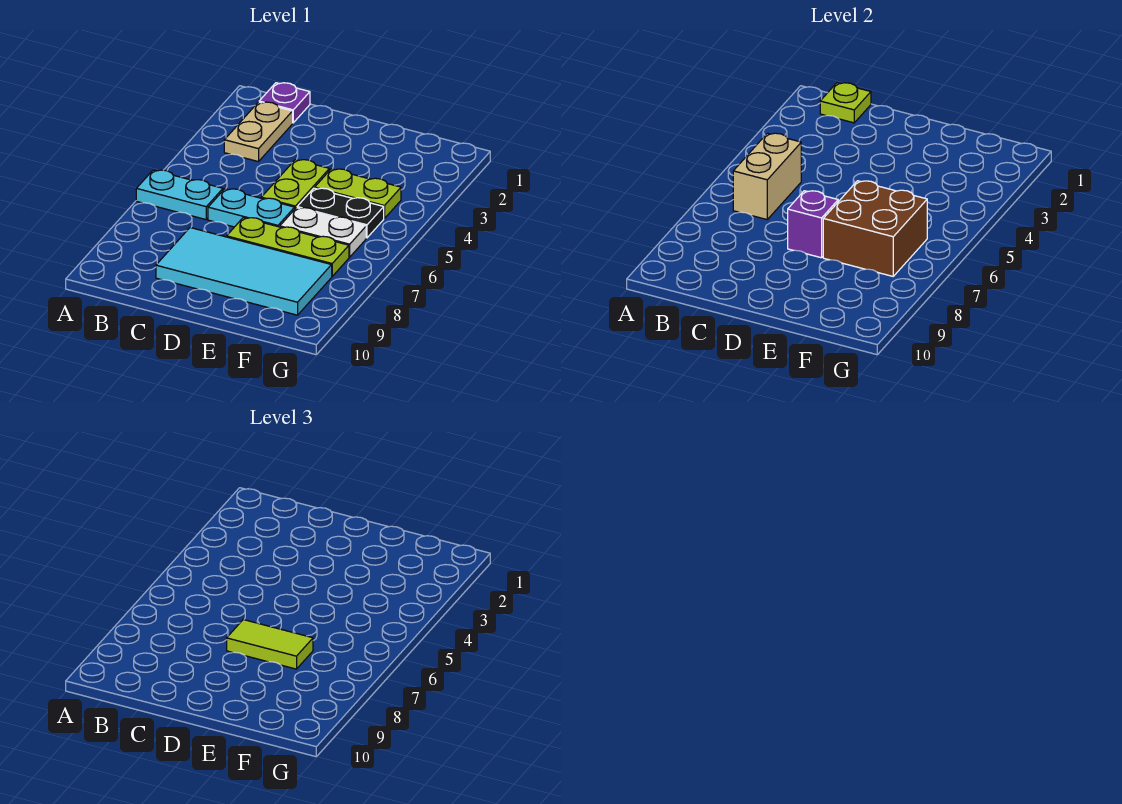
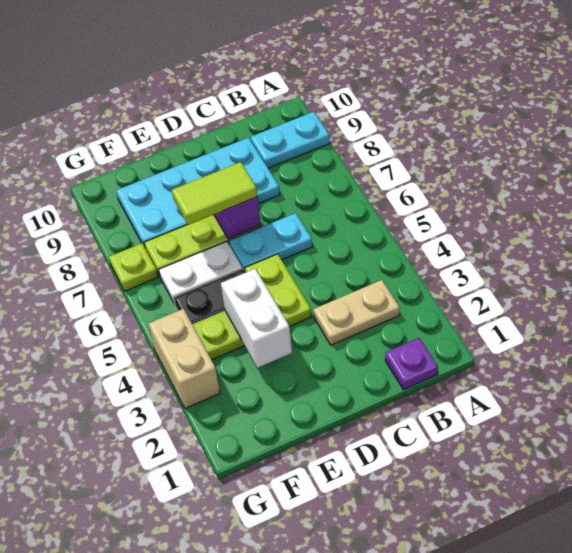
cyan plate A6:B6 level 1 -> cyan plate A9:B9 level 1
lime plate B1 level 2 -> lime plate G7 level 1
tan plate B2:B3 level 1 -> tan plate B3:C3 level 1
tan brick B5:B6 level 2 -> tan brick G3:G4 level 1
cyan tile C8:F9 level 1 -> cyan plate C8:F9 level 1
none -> white brick E3:E4 level 2
brown brick E6:F7 level 2 -> none

